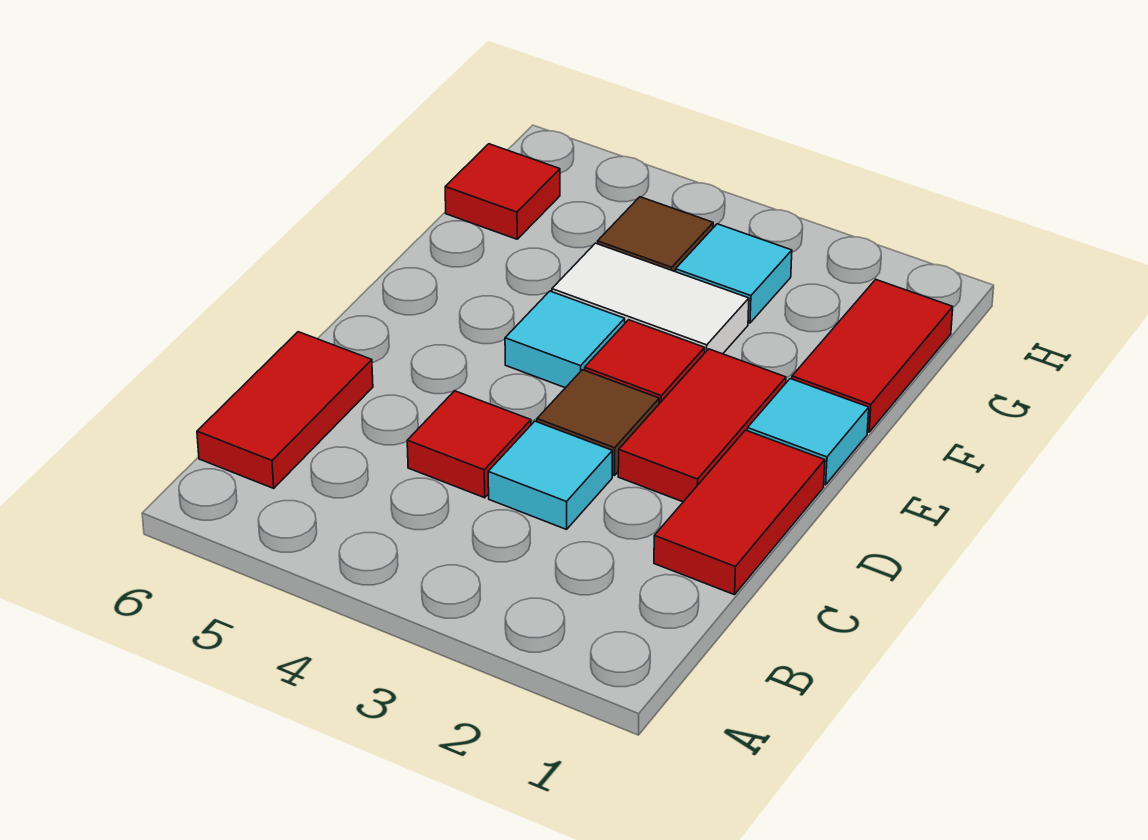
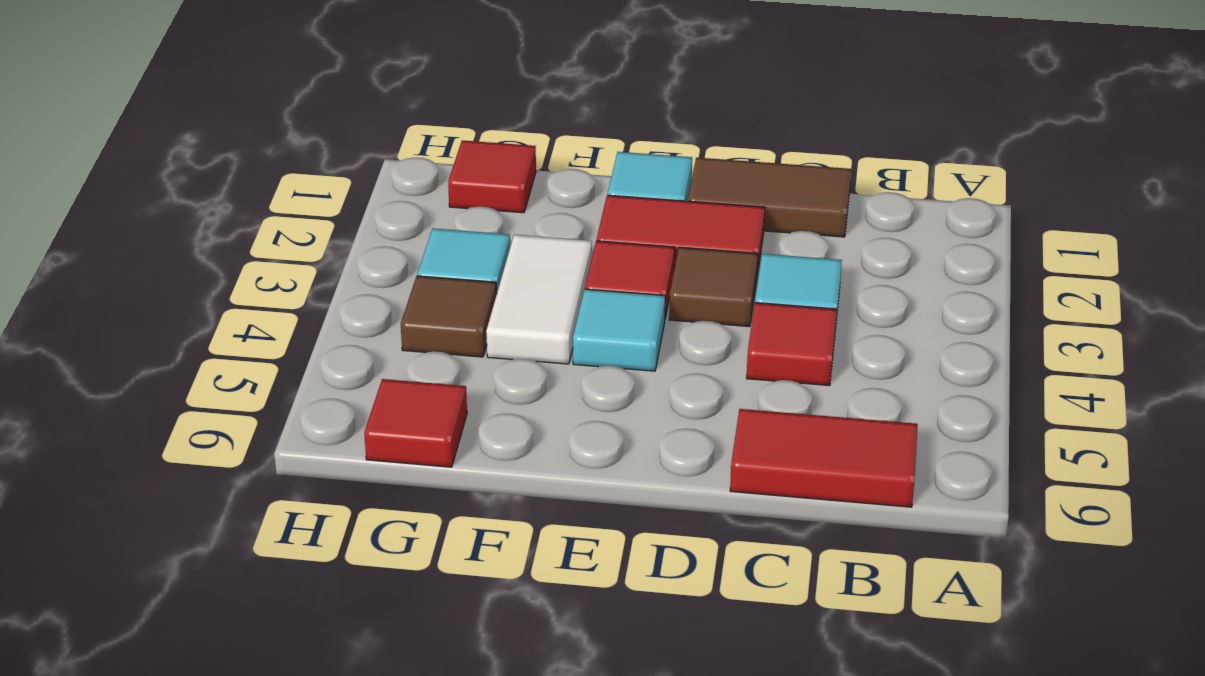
red tile C1:D1 level 1 -> brown tile C1:D1 level 1
red tile F1:G1 level 1 -> red tile G1 level 1

